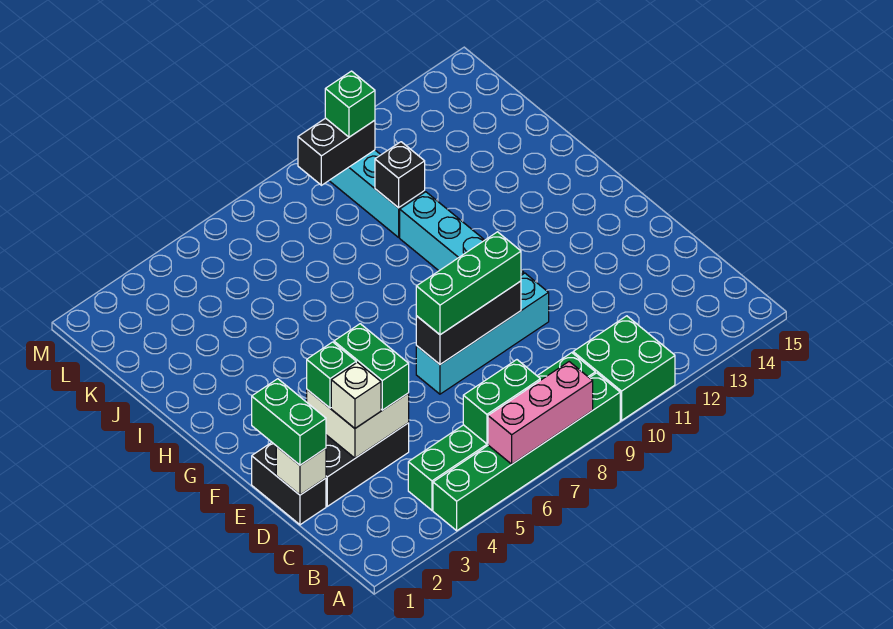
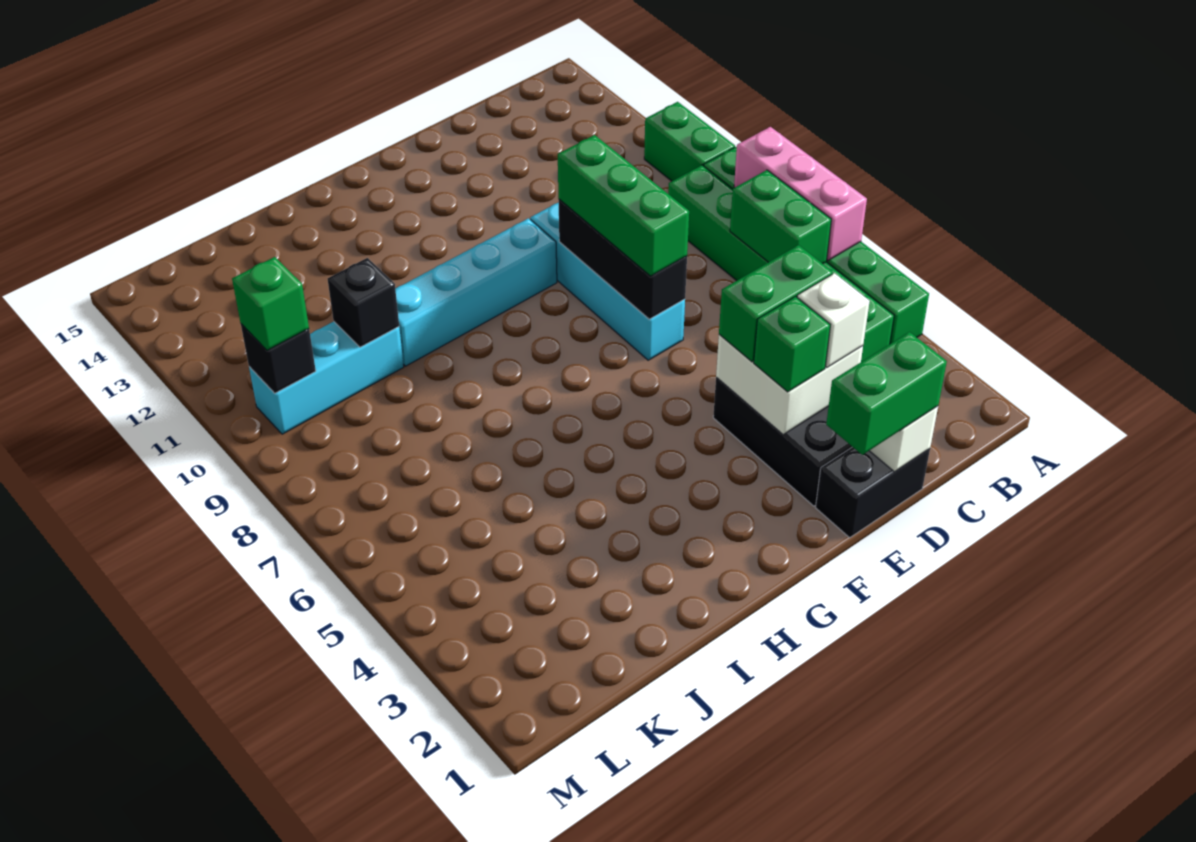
green brick A10:B11 level 1 -> green brick A10:A11 level 1
black brick L9:L10 level 2 -> black brick L10 level 2

